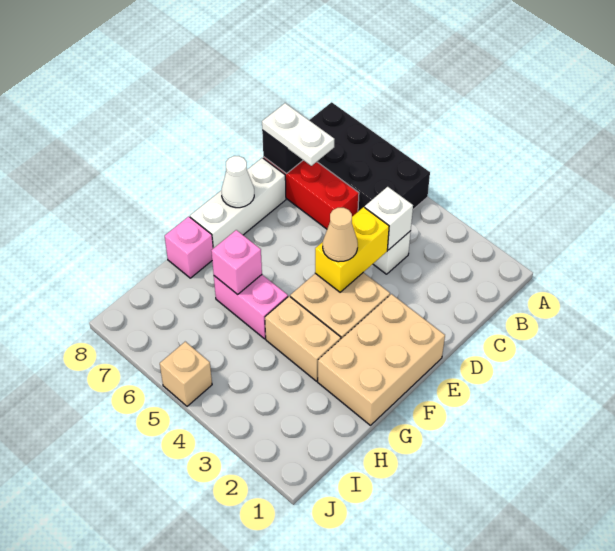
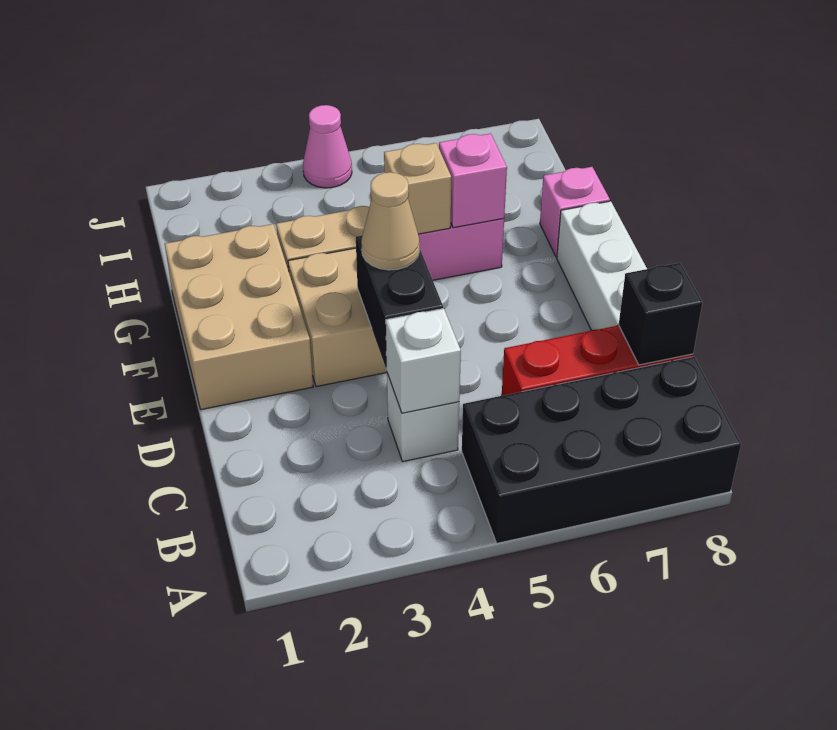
white plate C7:C8 level 3 -> none
yellow brick D4:E4 level 2 -> black brick D4:E4 level 2
white cone E8 level 2 -> none
none -> pink cone J4 level 1
tan brick J5 level 1 -> tan brick G5 level 2

